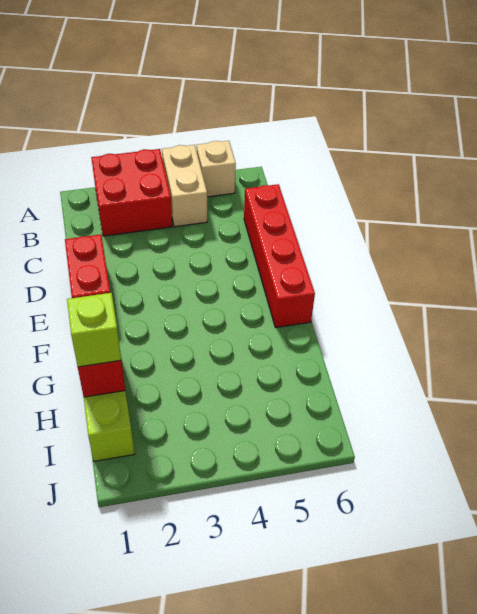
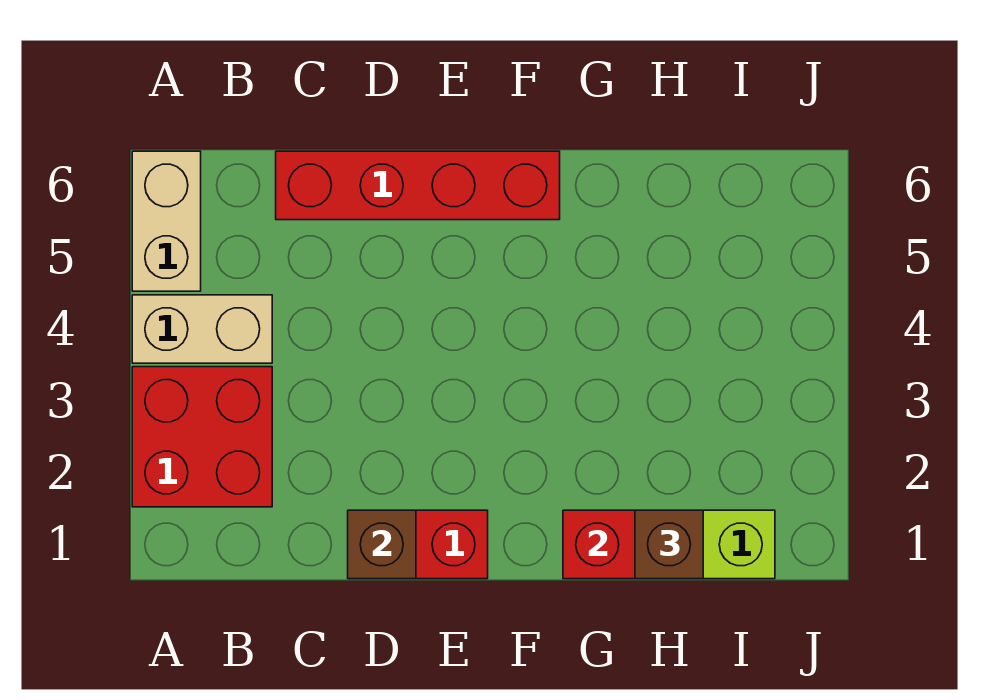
tan brick A5 level 1 -> tan brick A5:A6 level 1
none -> brown brick D1 level 2
lime brick H1 level 3 -> brown brick H1 level 3

